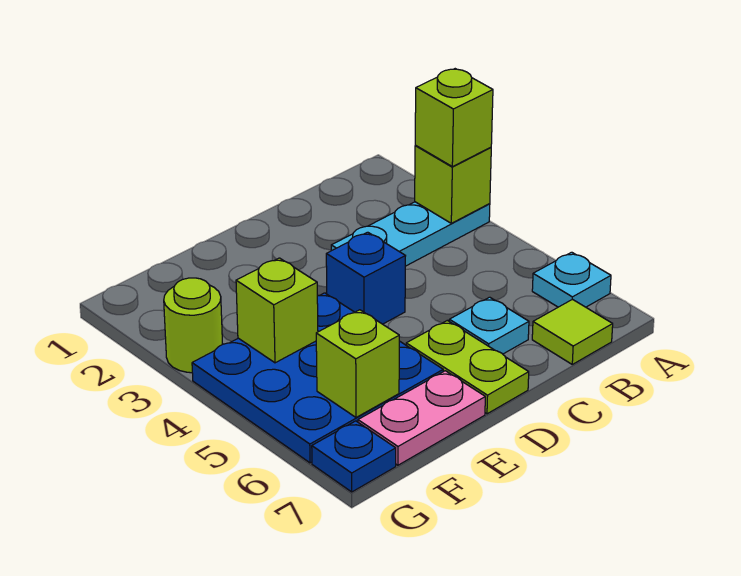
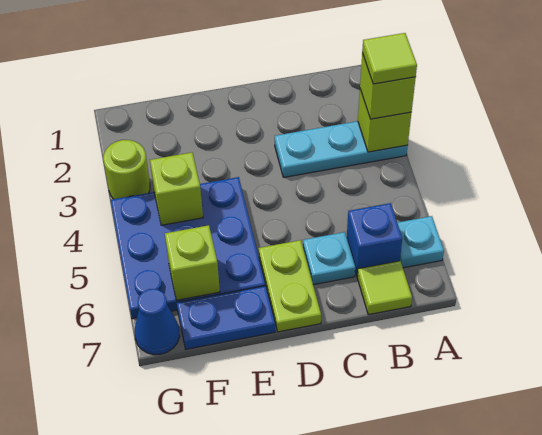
none -> lime tile A3 level 4
blue brick D4 level 1 -> blue brick B6 level 1
pink plate E7:F7 level 1 -> blue plate E7:F7 level 1
blue plate G7 level 1 -> blue cone G7 level 1

